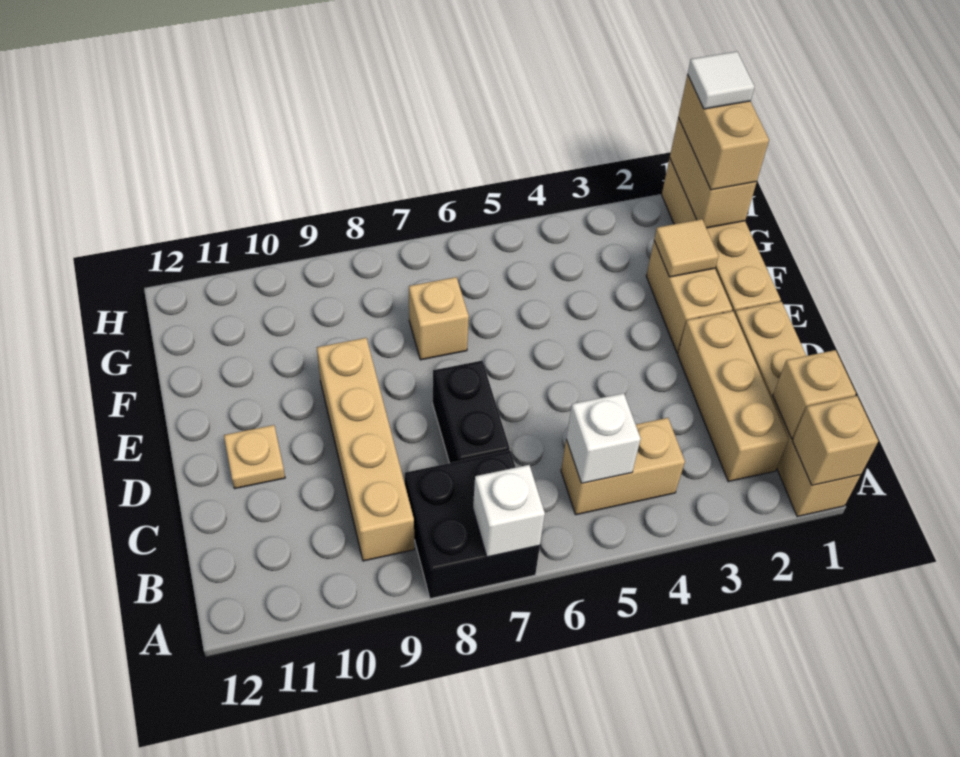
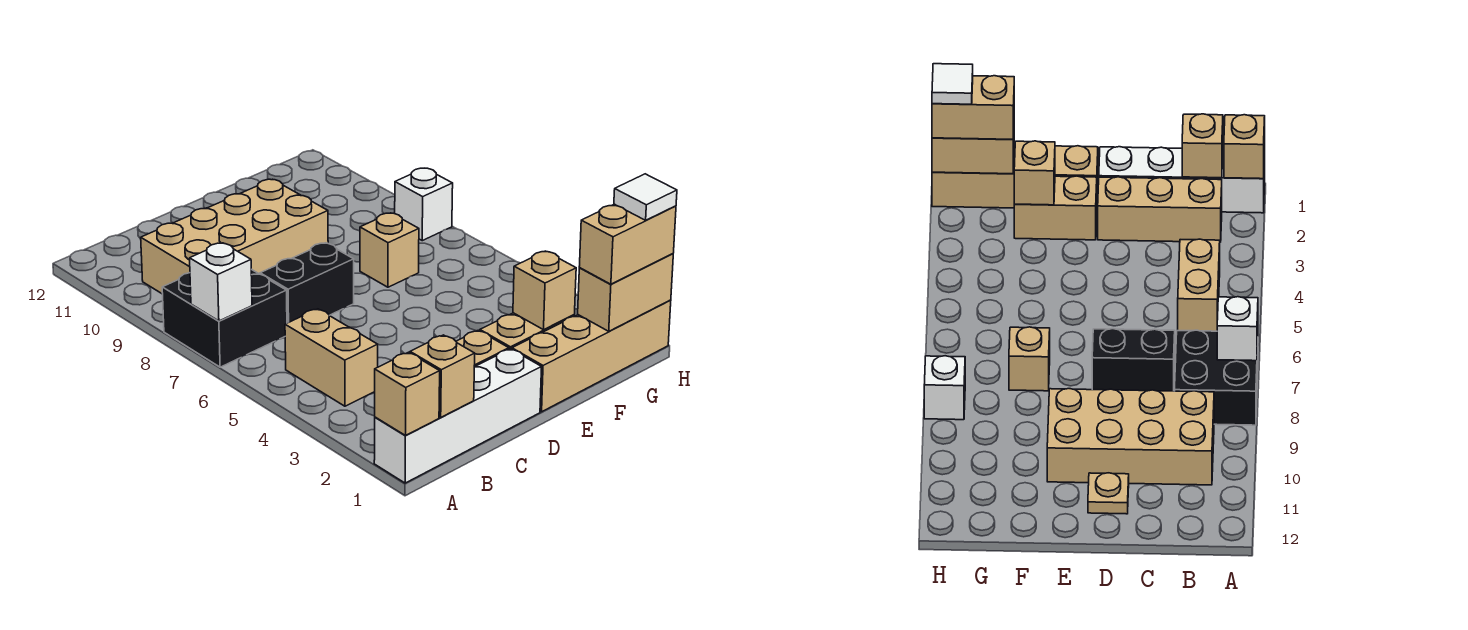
tan brick A1:D1 level 1 -> white brick A1:D1 level 1
white brick B5 level 2 -> white brick H8 level 1
tan brick B9:E9 level 1 -> tan brick B9:E10 level 1
tan tile F2 level 2 -> tan brick F2 level 2

